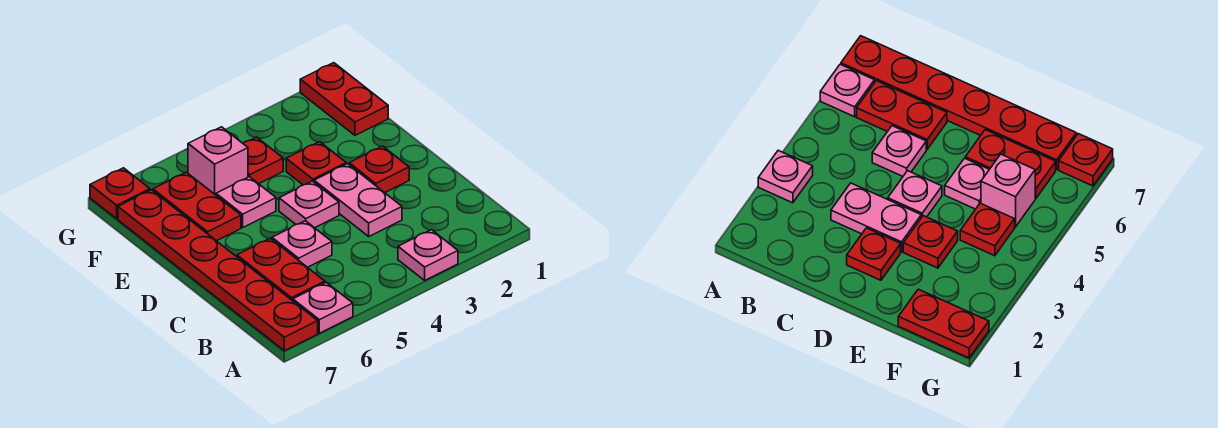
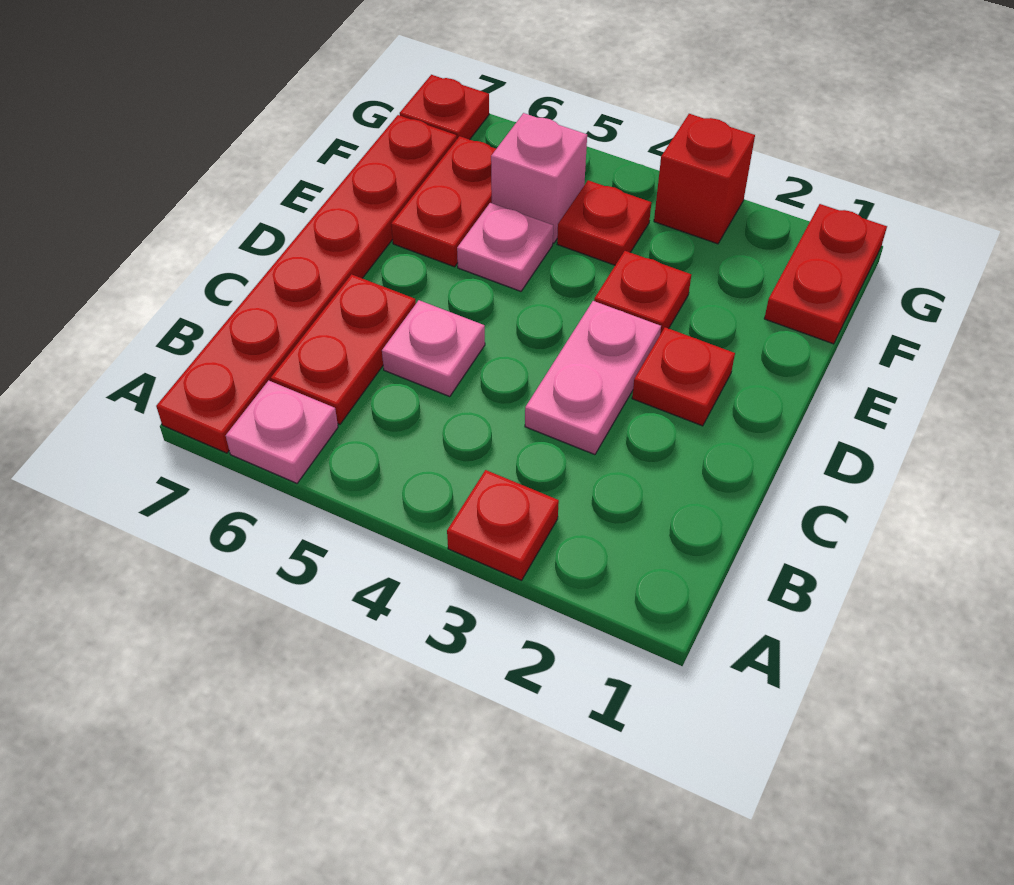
pink plate A3 level 1 -> red plate A3 level 1
pink plate D4 level 1 -> none
none -> red brick G3 level 1

